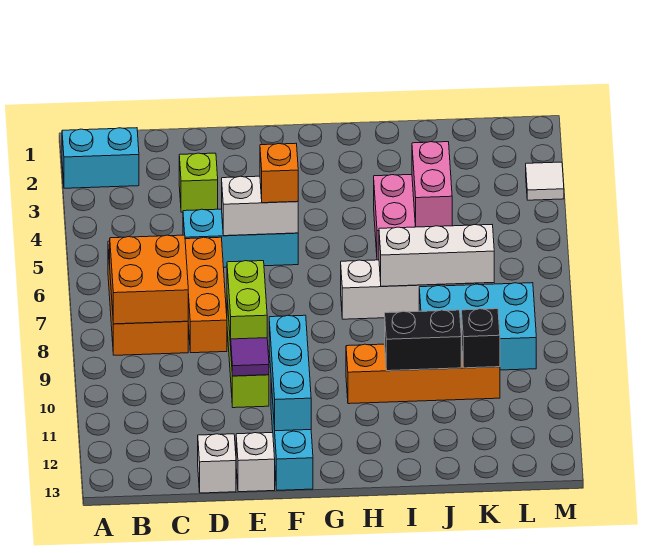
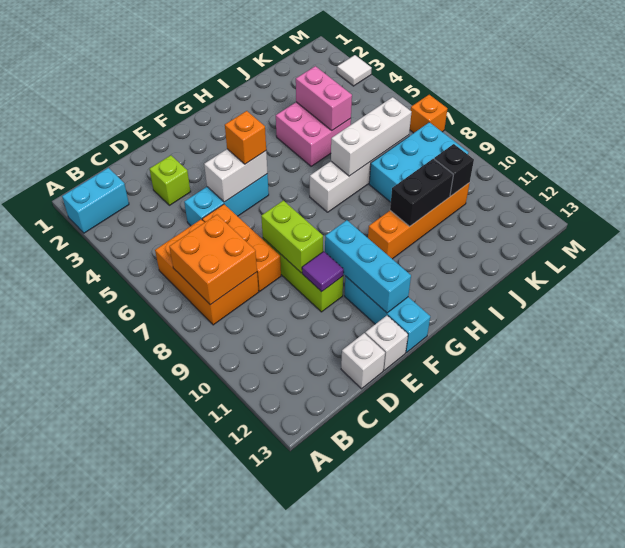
none -> orange brick M7 level 1

